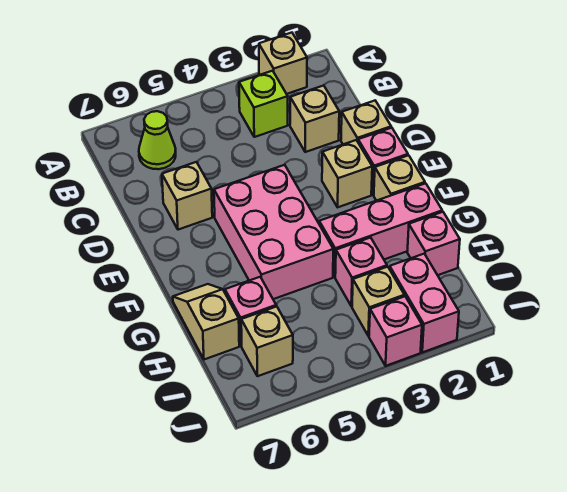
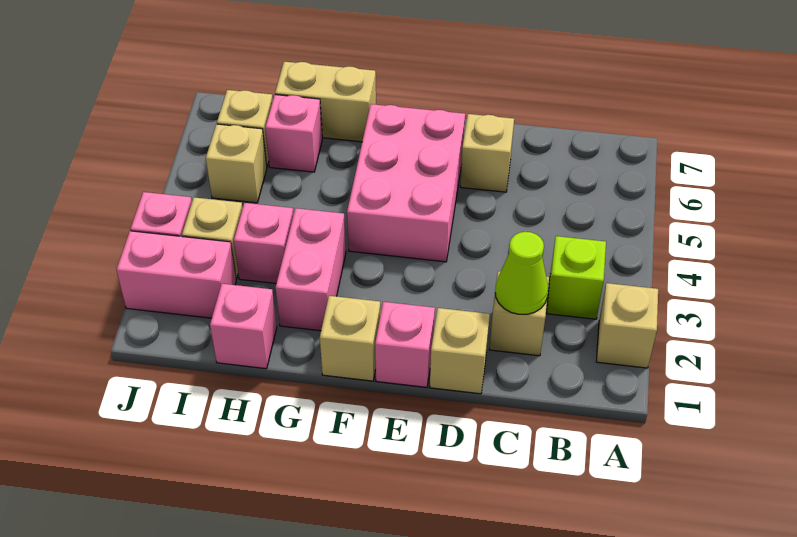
lime cone B6 level 1 -> lime cone C2 level 2
tan brick E2 level 1 -> tan brick I5 level 1
pink brick E4:G5 level 1 -> pink brick E4:F6 level 1
pink brick G1:G3 level 1 -> pink brick G2:G3 level 1
tan slope G7:H7 level 1 top H -> tan brick G7:H7 level 1

